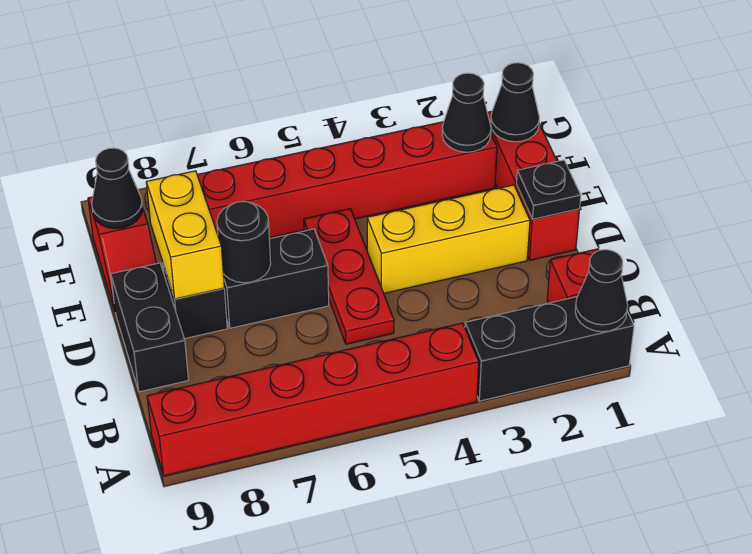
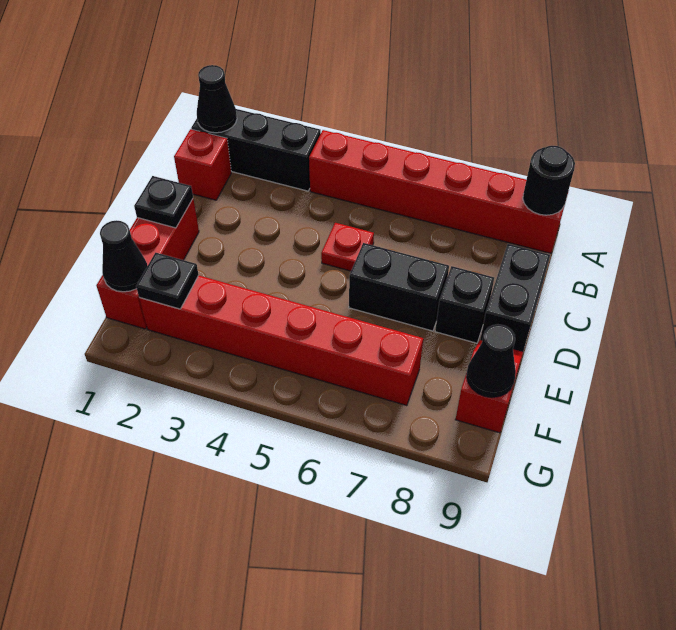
red plate C5:E5 level 1 -> red plate C5 level 1
yellow brick D2:D4 level 1 -> none
black round brick D7 level 2 -> black round brick A9 level 2
yellow brick D8:E8 level 2 -> none
black cone F2 level 2 -> black plate F2 level 2

